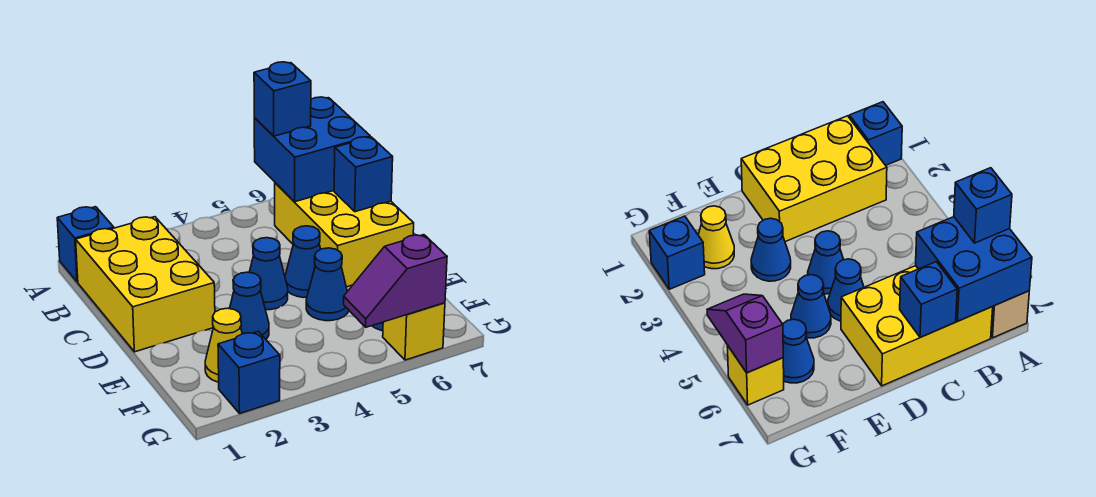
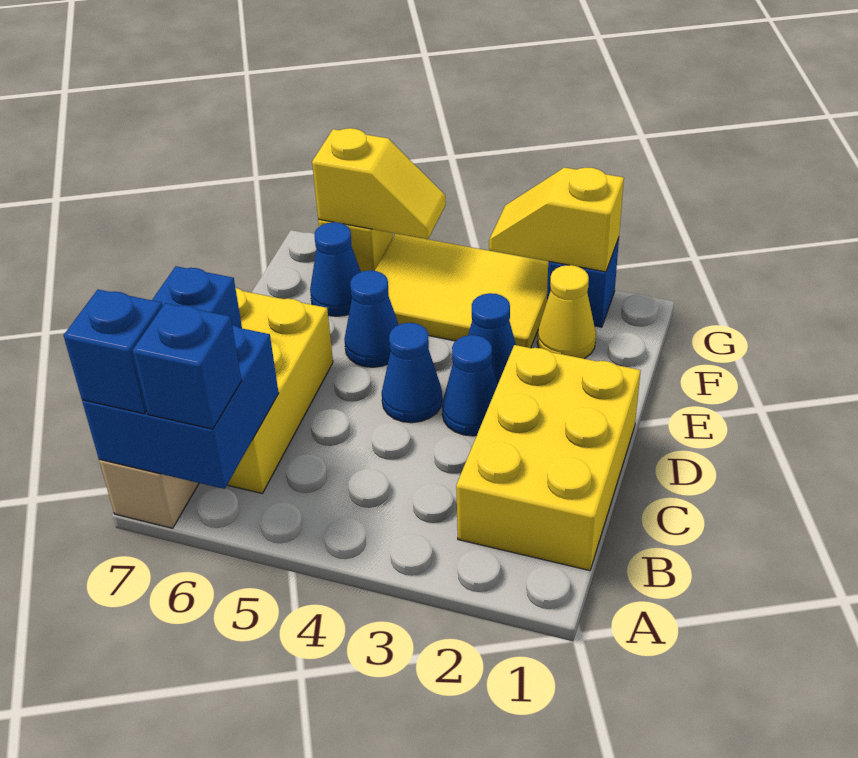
blue brick A1 level 1 -> blue brick A7 level 3
blue cone D5 level 1 -> blue cone D3 level 1
none -> yellow tile F3:G5 level 1
none -> yellow slope G2:G3 level 2 top 2
purple slope G5:G6 level 2 top 6 -> yellow slope G5:G6 level 2 top 6

